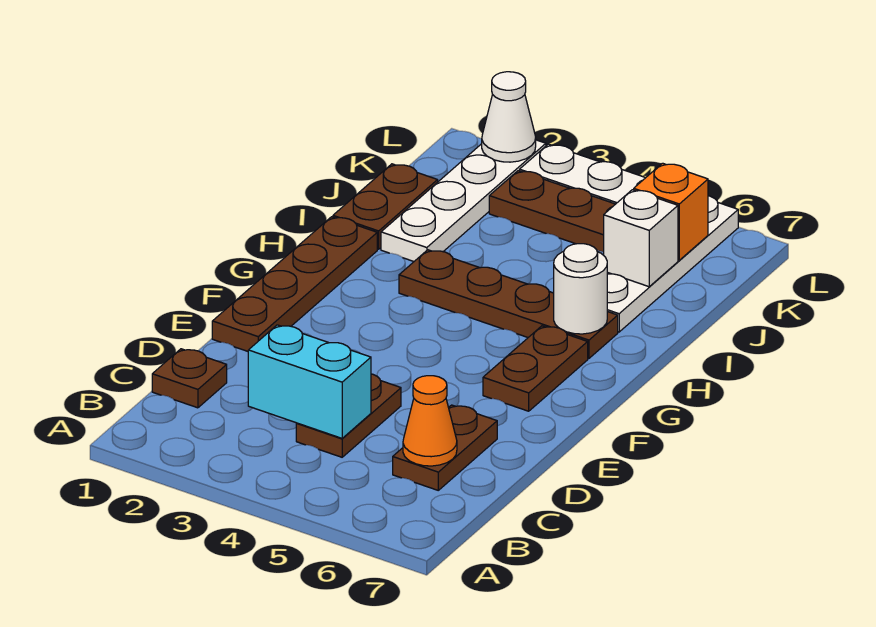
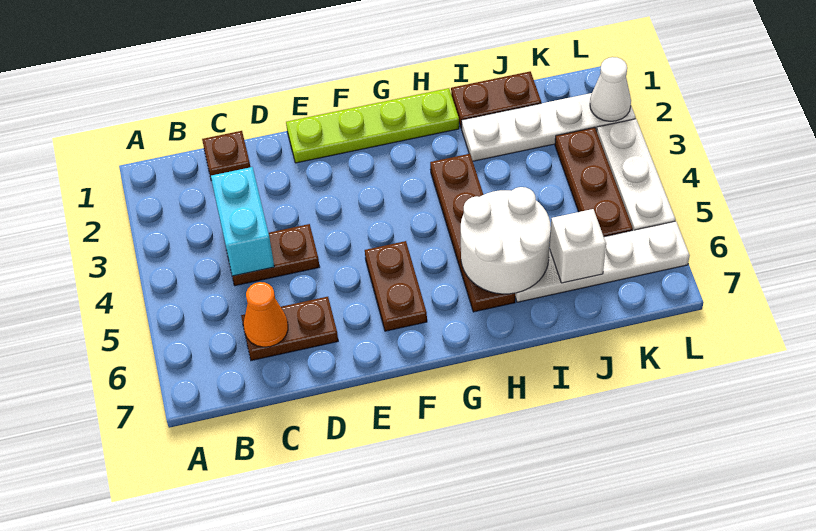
brown plate E1:H1 level 1 -> lime plate E1:H1 level 1
brown plate F6:G6 level 1 -> brown plate F5:F6 level 1
white round brick H6 level 2 -> white round brick H5:I6 level 2
orange brick K6 level 2 -> none

